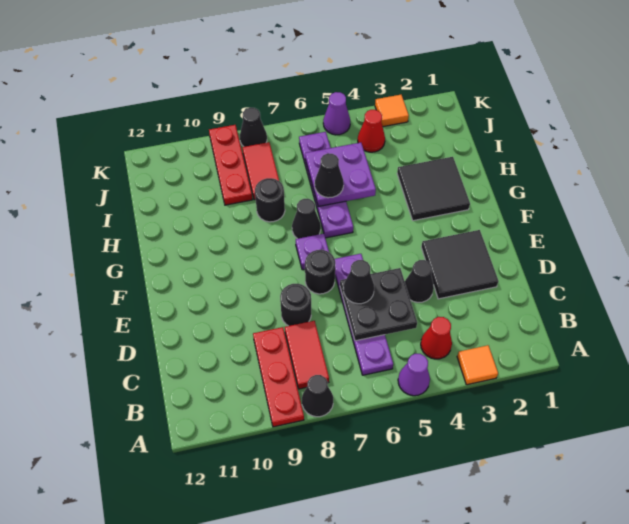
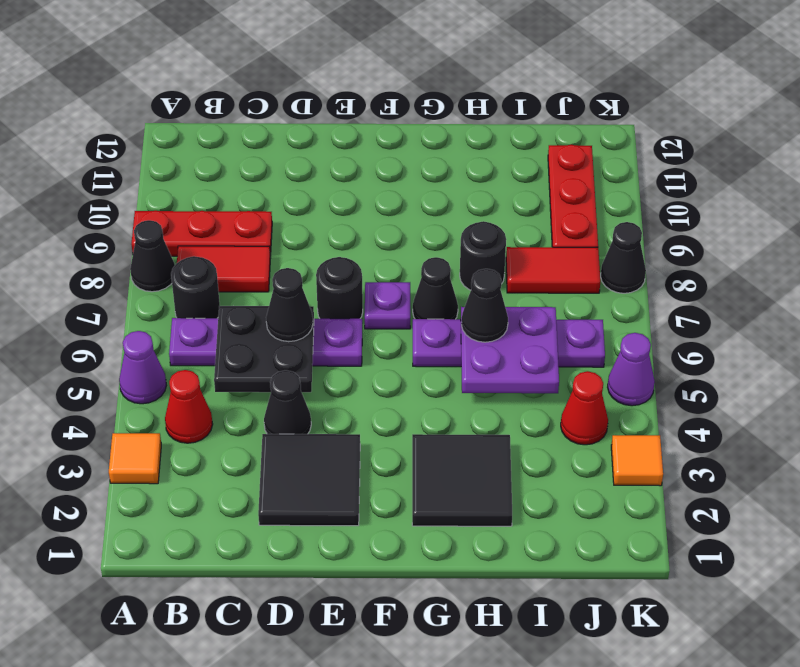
black round brick D8 level 1 -> black round brick B7 level 1
red plate I9:K9 level 1 -> red plate J9:J11 level 1

